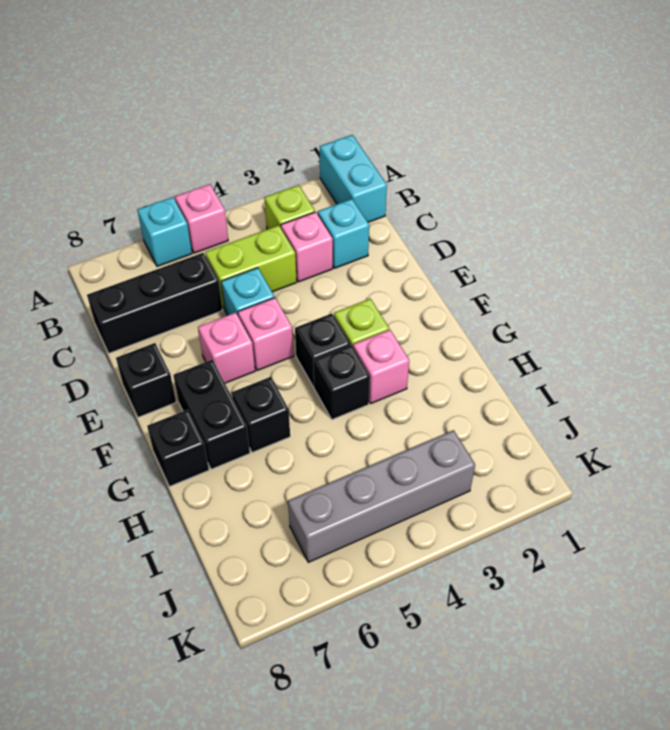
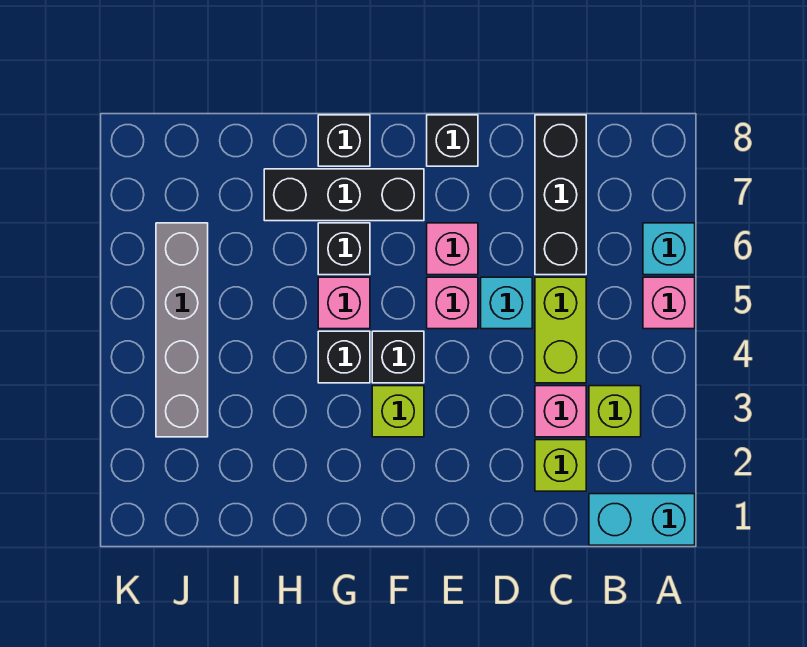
cyan brick C2 level 1 -> lime brick C2 level 1
black brick F7:G7 level 1 -> black brick F7:H7 level 1
pink brick G3 level 1 -> pink brick G5 level 1

